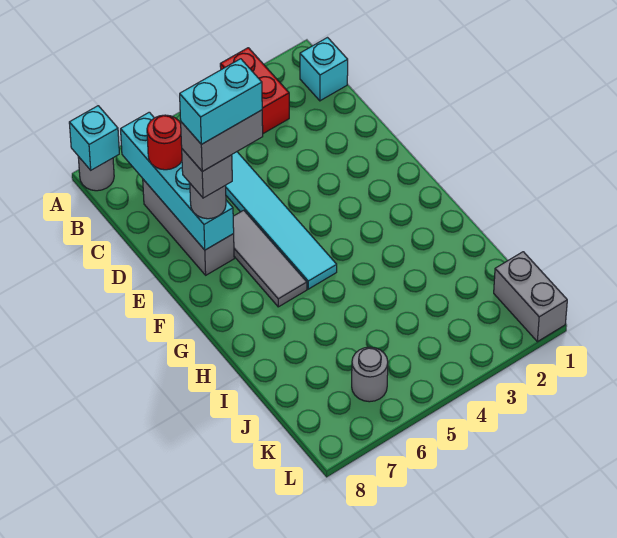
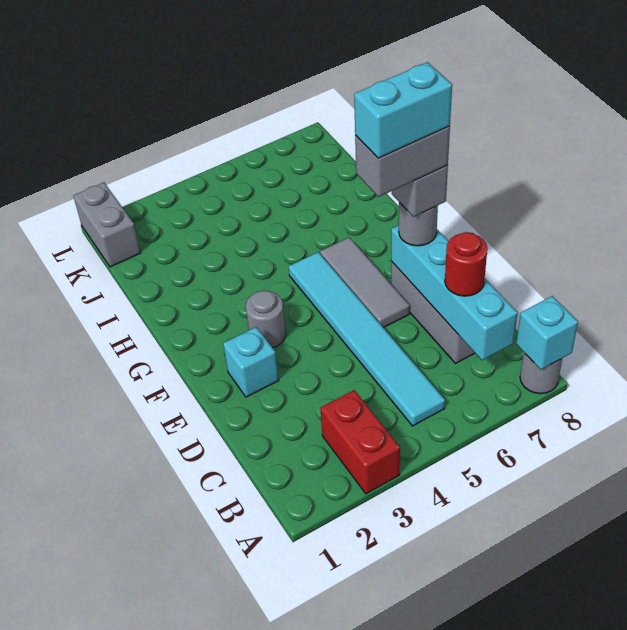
cyan brick B1 level 1 -> cyan brick E2 level 1
grey round brick K6 level 1 -> grey round brick F3 level 1

